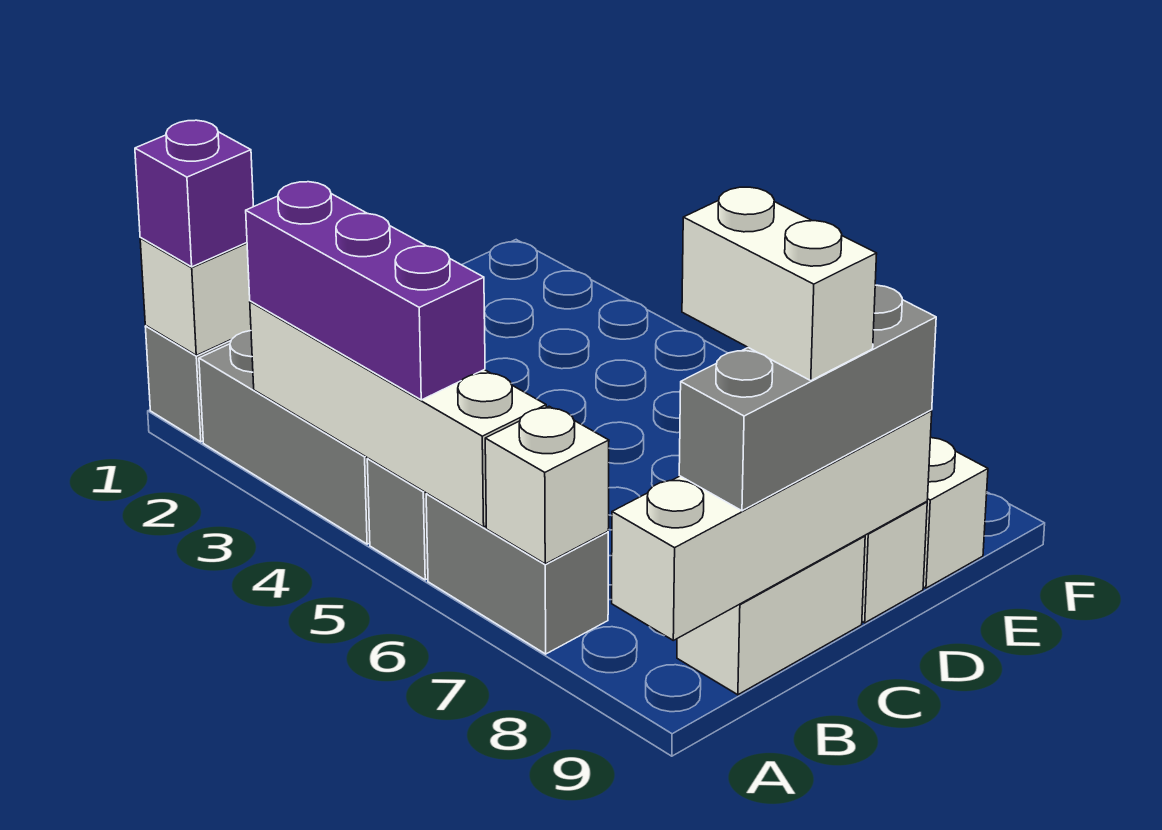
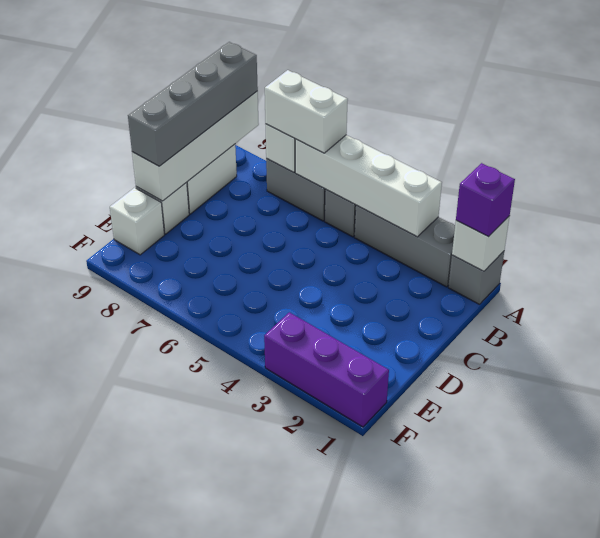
purple brick A3:A5 level 3 -> purple brick F1:F3 level 1
grey brick B9:D9 level 3 -> grey brick A9:D9 level 3
white brick C8:C9 level 4 -> white brick A6:A7 level 3

